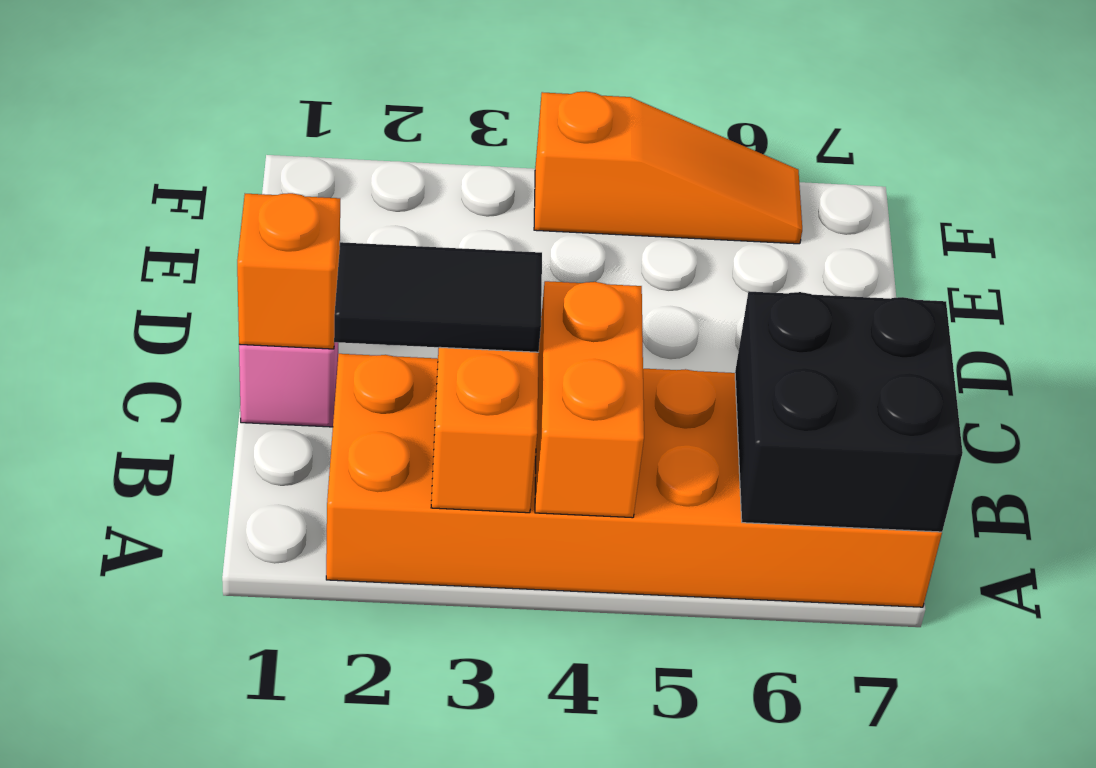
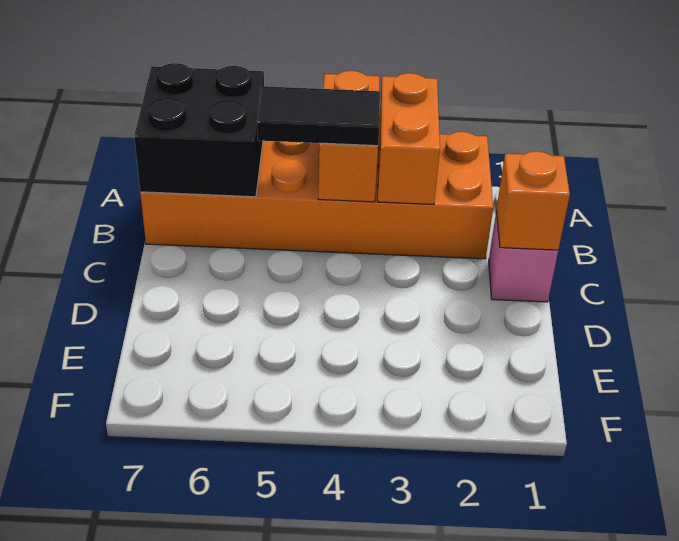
black tile B2:B3 level 3 -> black tile B4:B5 level 3
orange slope F4:F6 level 1 top 4 -> none

